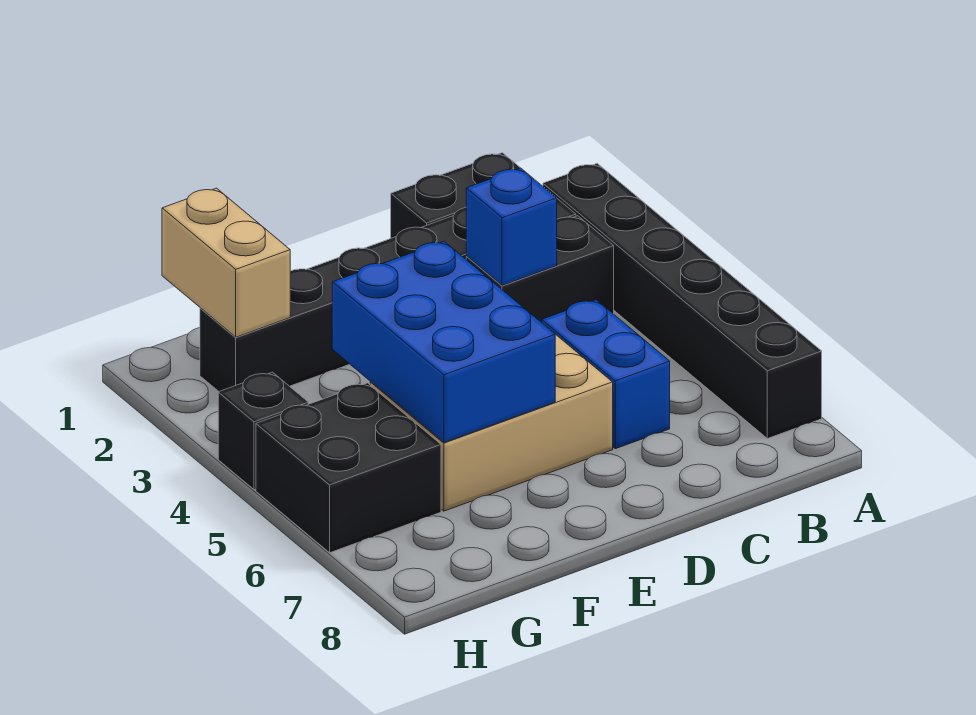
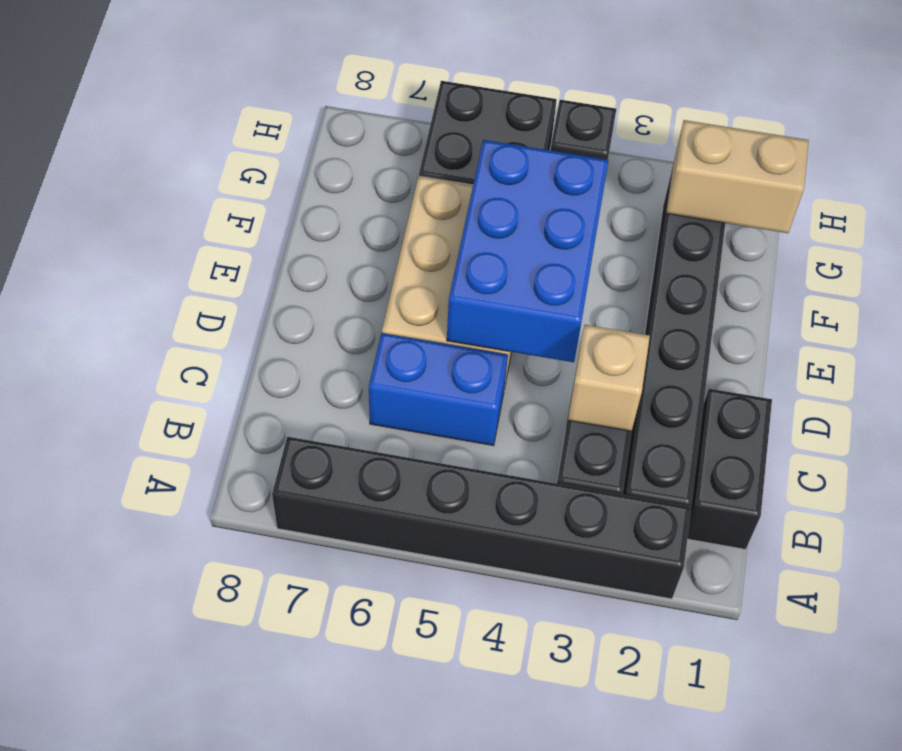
blue brick C3 level 2 -> tan brick C3 level 2
blue brick E4:F6 level 2 -> blue brick D4:F5 level 2

